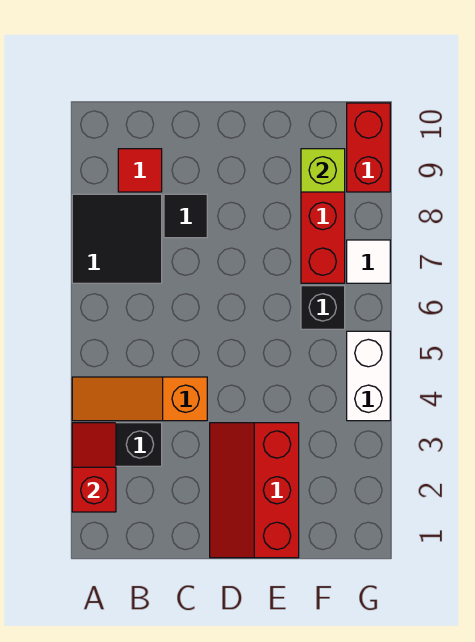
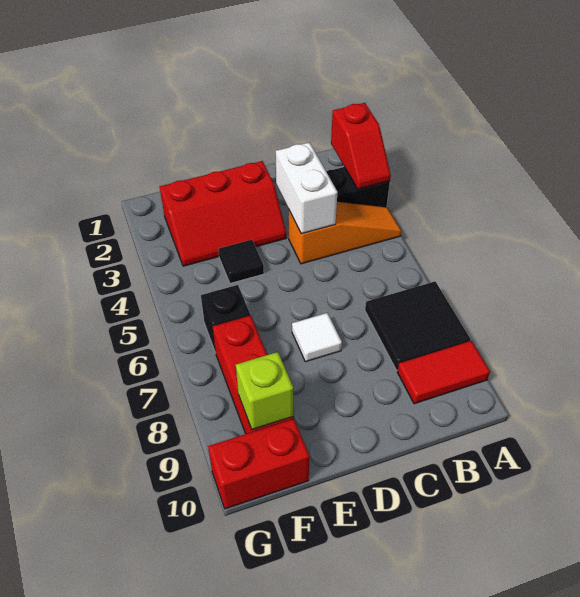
red tile B9 level 1 -> red tile A9:B9 level 1
black tile C8 level 1 -> black tile E4 level 1
red slope D1:E3 level 1 top E -> red slope D2:F3 level 1 top 2
white brick G4:G5 level 1 -> white brick C3:C4 level 2
white tile G7 level 1 -> white tile D7 level 1
red brick G9:G10 level 1 -> red brick F10:G10 level 1

